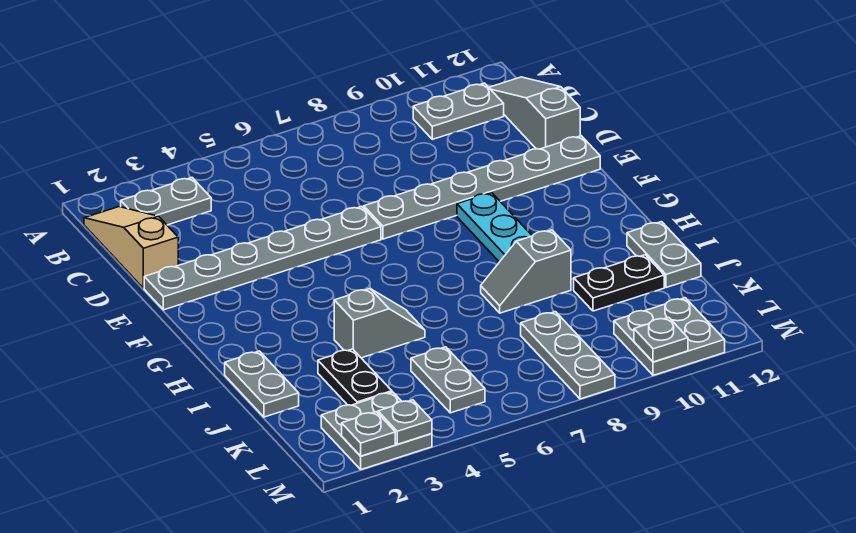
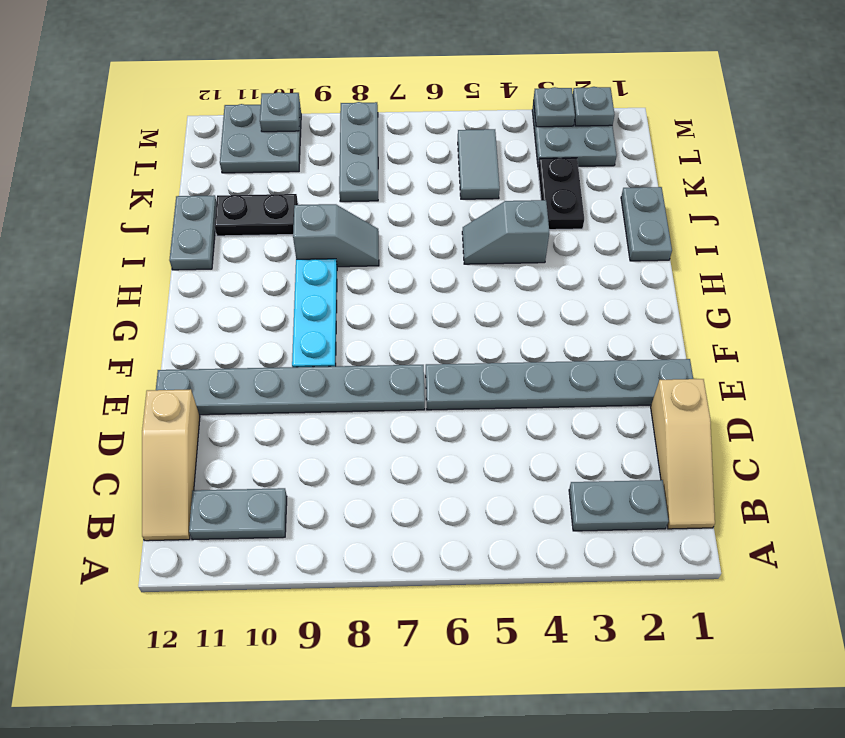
grey slope B12:D12 level 1 top D -> tan slope B12:D12 level 1 top D
grey plate K5:L5 level 1 -> grey tile K5:L5 level 1

